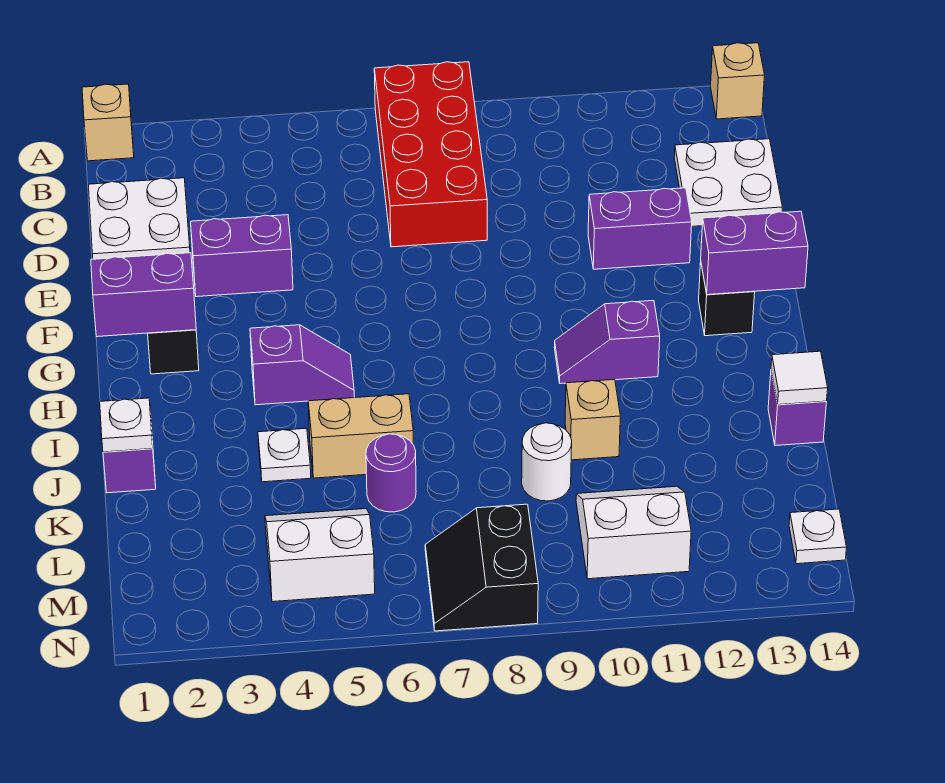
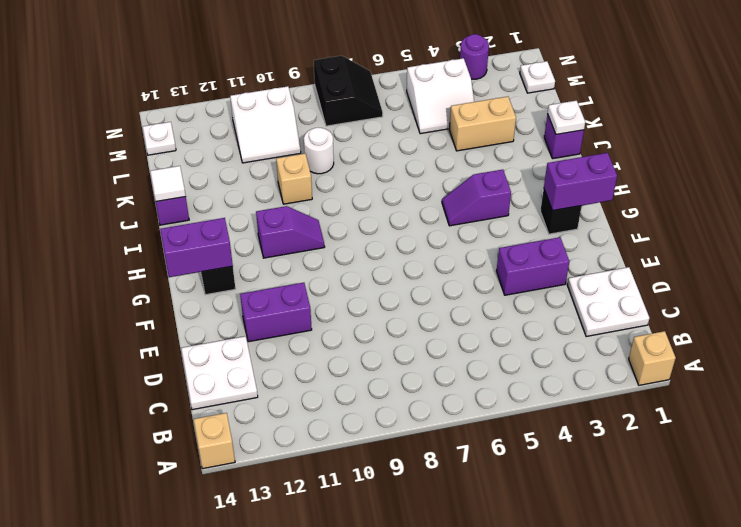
red brick A7:D8 level 1 -> none
white plate J4 level 1 -> white plate M1 level 1
tan brick J5:J6 level 1 -> tan brick K3:K4 level 1
purple round brick K6 level 1 -> purple round brick N3 level 1

